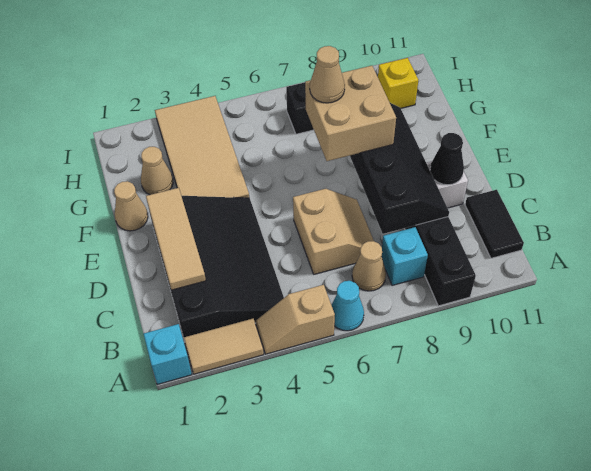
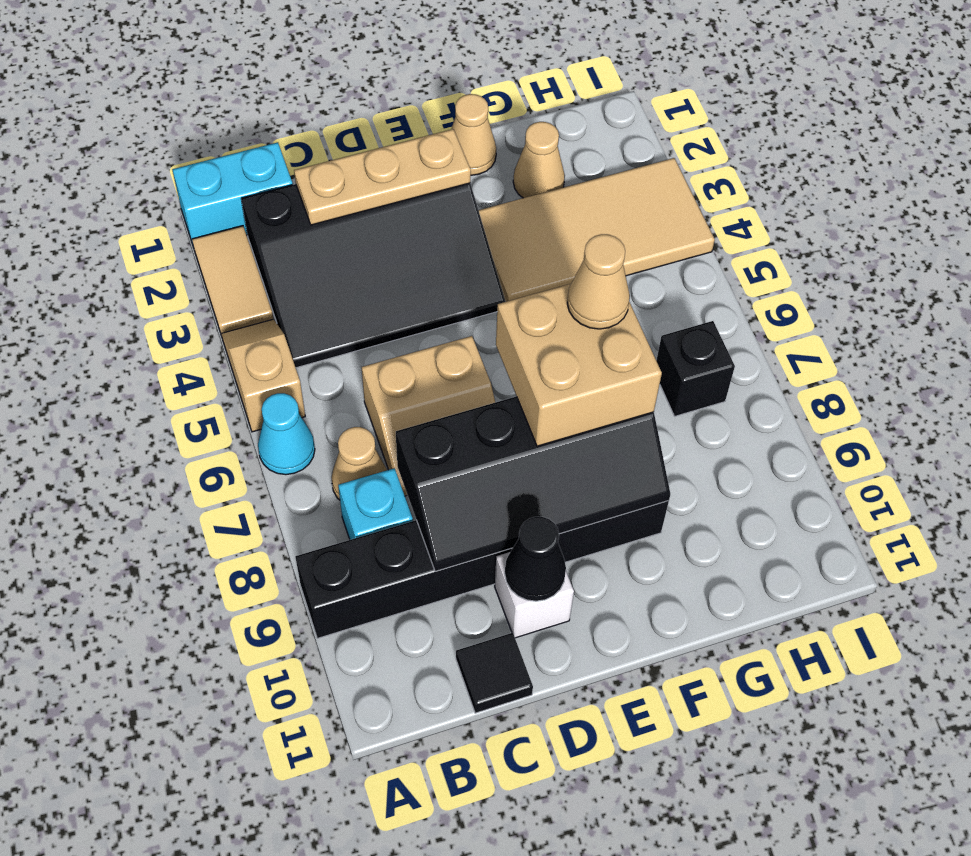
cyan brick A1 level 1 -> cyan brick A1:B1 level 1
black tile B11:C11 level 1 -> black tile C11 level 1
tan tile C2:E2 level 2 -> tan plate C2:E2 level 2
yellow brick H10 level 1 -> none

